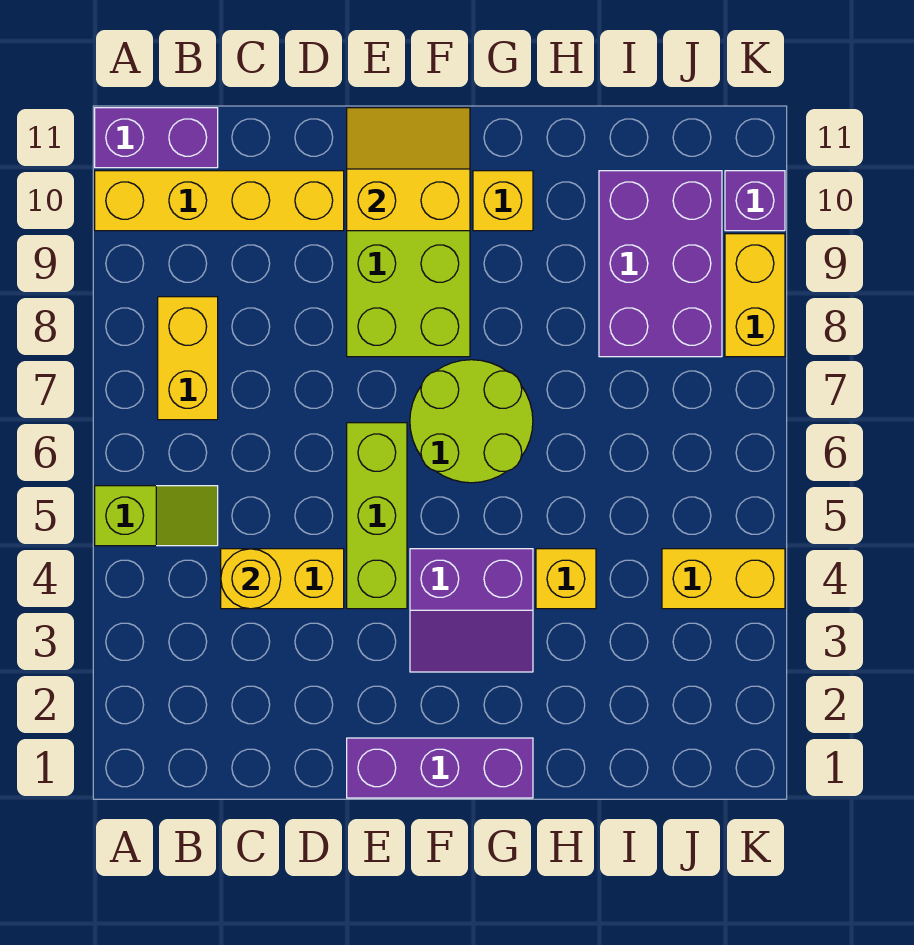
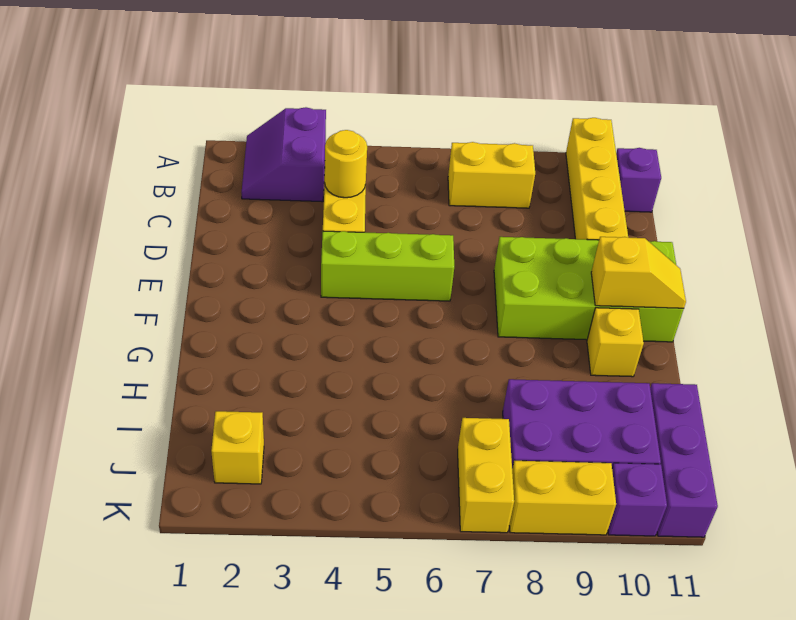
lime slope A5:B5 level 1 top A -> none
purple brick A11:B11 level 1 -> purple brick B11 level 1
purple brick E1:G1 level 1 -> purple brick I11:K11 level 1
yellow slope E10:F11 level 2 top 10 -> yellow slope F10:F11 level 2 top 10
purple slope F3:G4 level 1 top 4 -> purple slope A2:B3 level 1 top 3
lime round brick F6:G7 level 1 -> none
yellow brick H4 level 1 -> yellow brick J2 level 1
yellow brick J4:K4 level 1 -> yellow brick J7:K7 level 1

